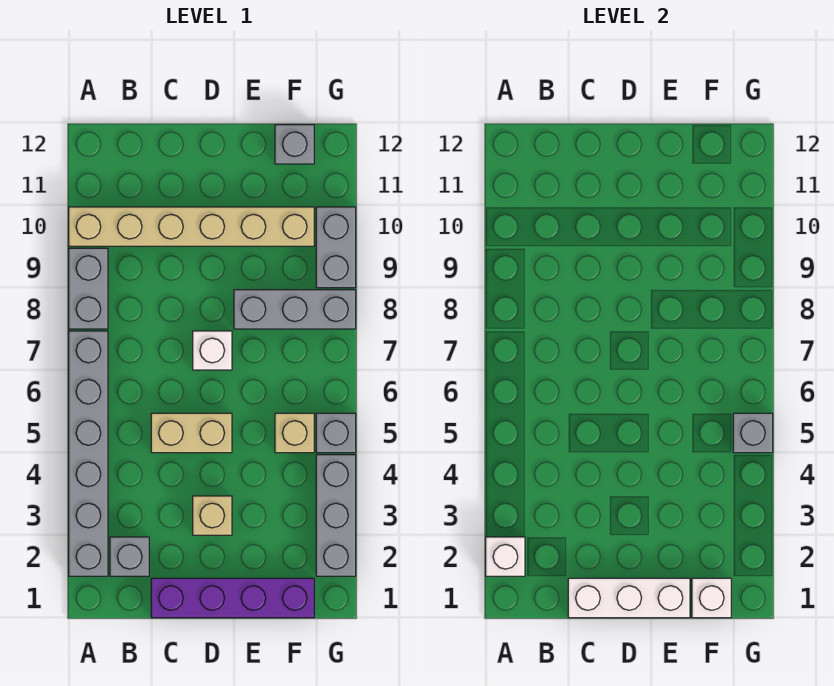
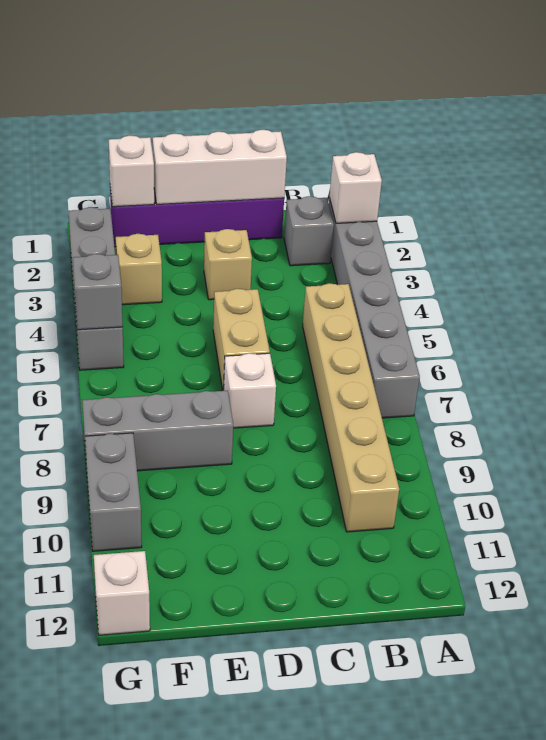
grey brick A8:A9 level 1 -> none
tan brick A10:F10 level 1 -> tan brick B5:B10 level 1
tan brick C5:D5 level 1 -> tan brick D5:D6 level 1
tan brick F5 level 1 -> tan brick F3 level 1
grey brick F12 level 1 -> none
none -> white brick G12 level 1

